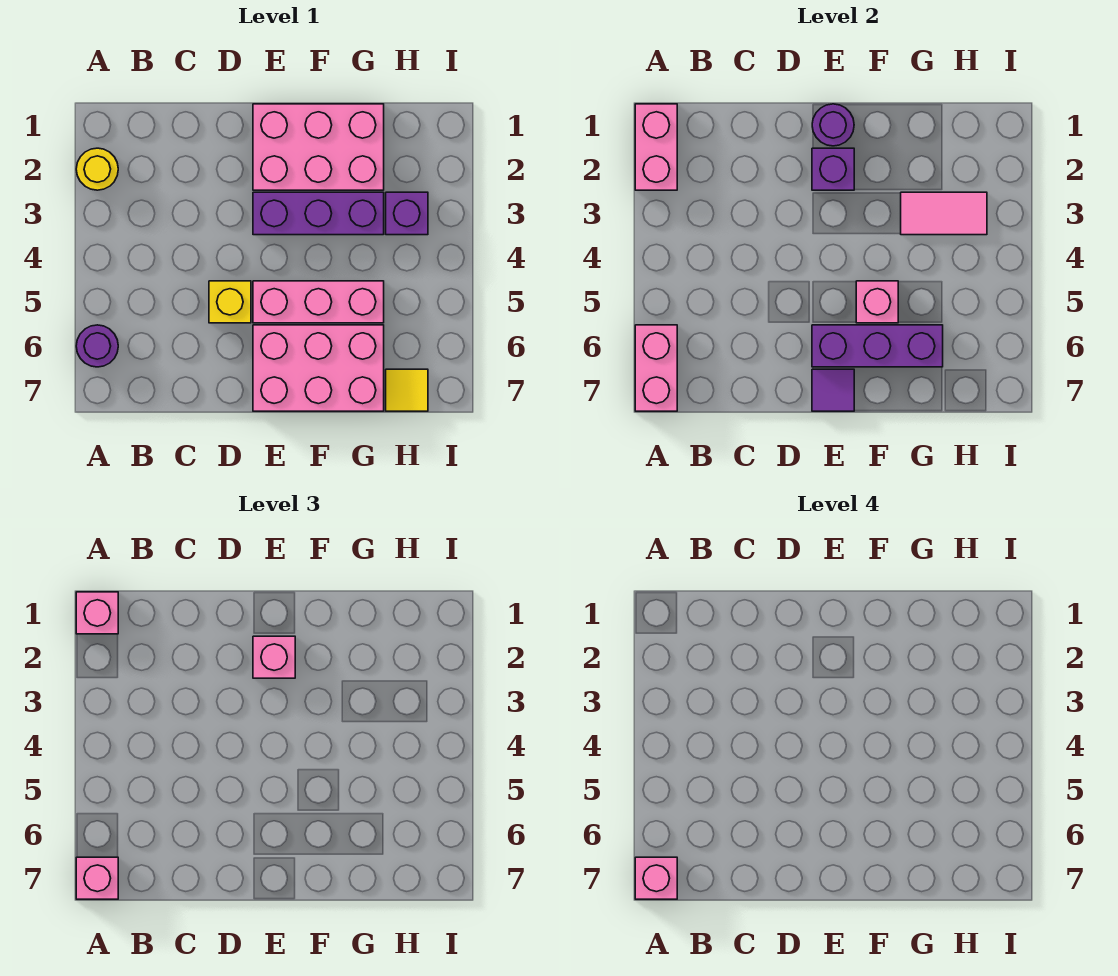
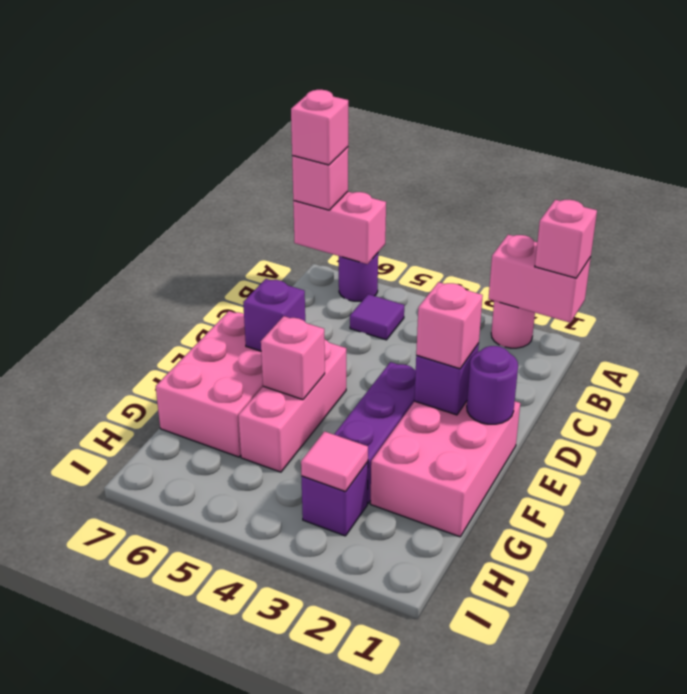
yellow round brick A2 level 1 -> pink round brick A2 level 1
yellow brick D5 level 1 -> none
purple brick E6:G6 level 2 -> purple brick E6 level 2
purple tile E7 level 2 -> purple tile B5 level 1
pink tile G3:H3 level 2 -> pink tile H3 level 2
yellow tile H7 level 1 -> none

